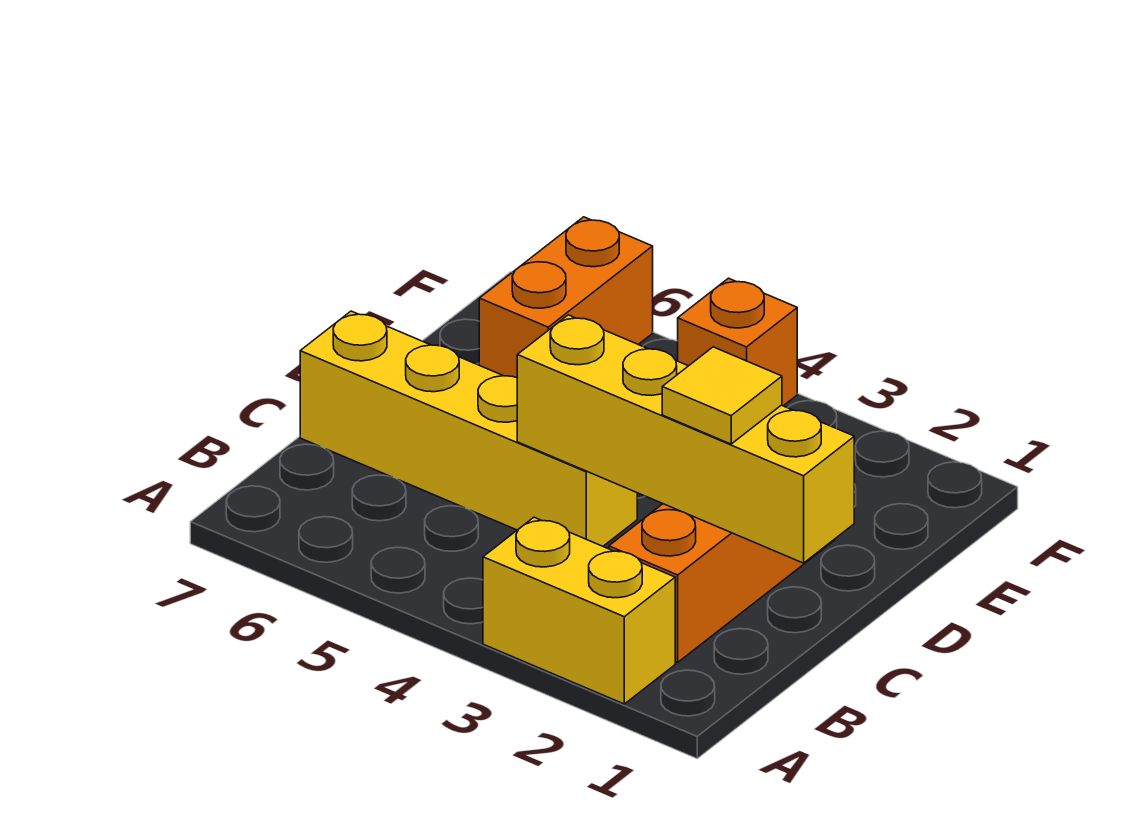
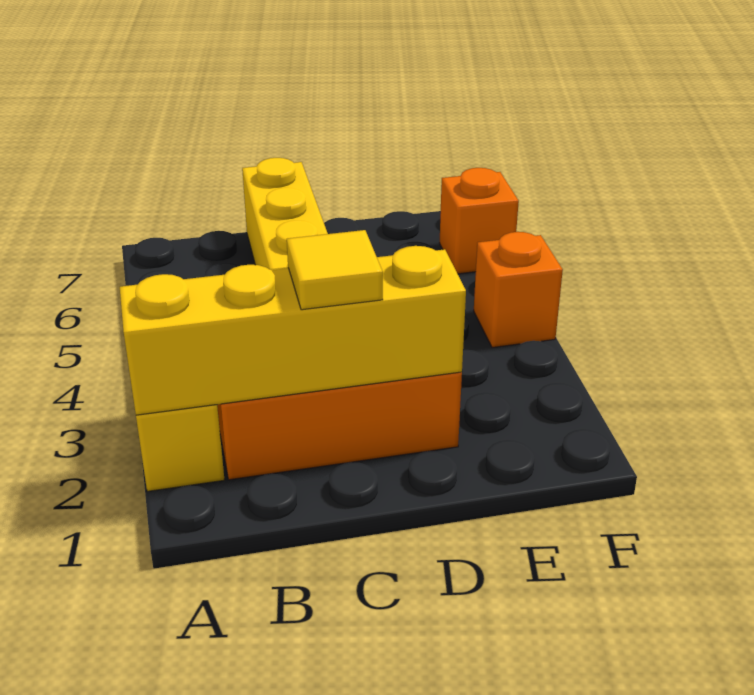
yellow brick C1:C4 level 2 -> yellow brick A2:D2 level 2
orange brick E6:F6 level 1 -> orange brick F6 level 1

